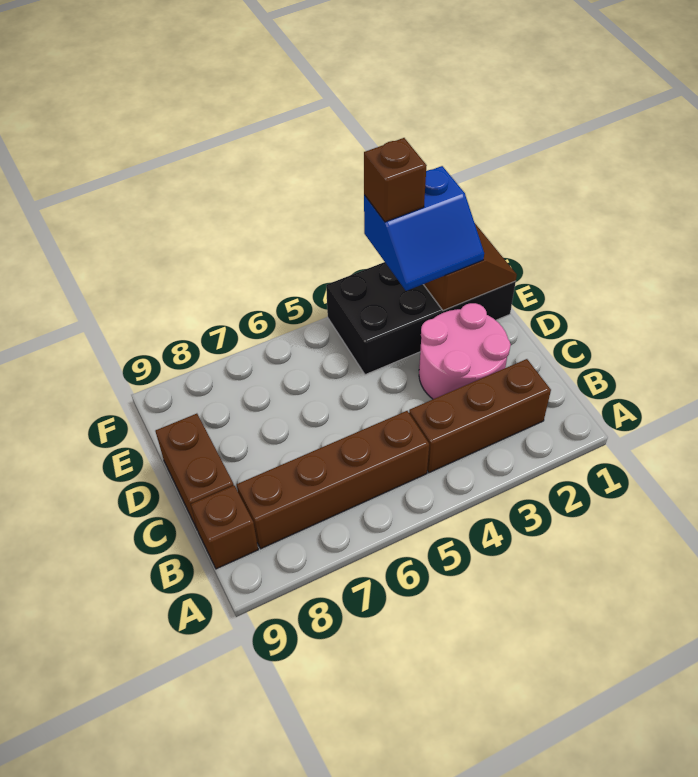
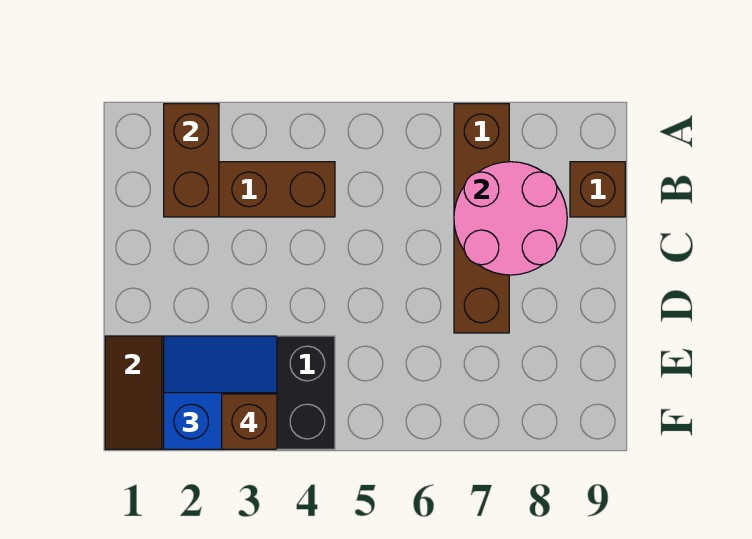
brown brick B5:B8 level 1 -> brown brick A7:D7 level 1
pink round brick C2:D3 level 1 -> pink round brick B7:C8 level 2
brown brick C9:D9 level 1 -> brown brick A2:B2 level 2

